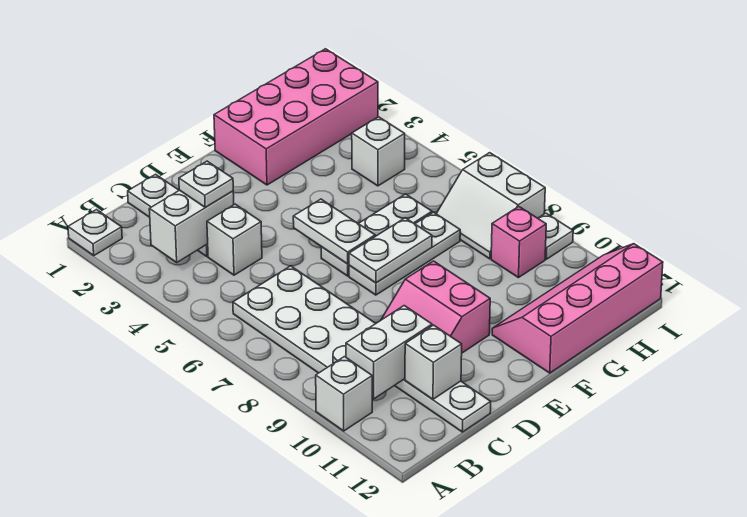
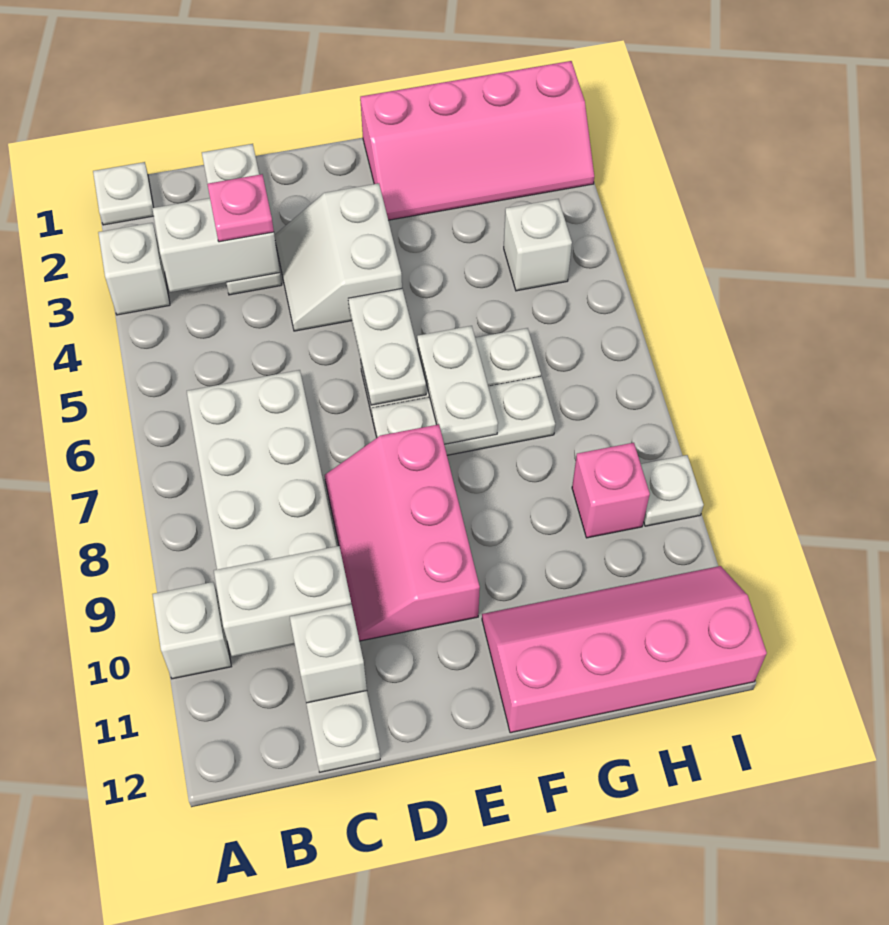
white plate C3 level 3 -> pink plate C3 level 3
white brick C4 level 1 -> white brick A3 level 1
pink slope D9:E10 level 1 top E -> pink slope D8:E10 level 1 top E
white plate E7:F7 level 2 -> white plate F6:F7 level 2
pink brick F1:I2 level 1 -> pink slope F1:I2 level 1 top 1
white slope H7:I8 level 1 top I -> white slope D3:E4 level 1 top E

